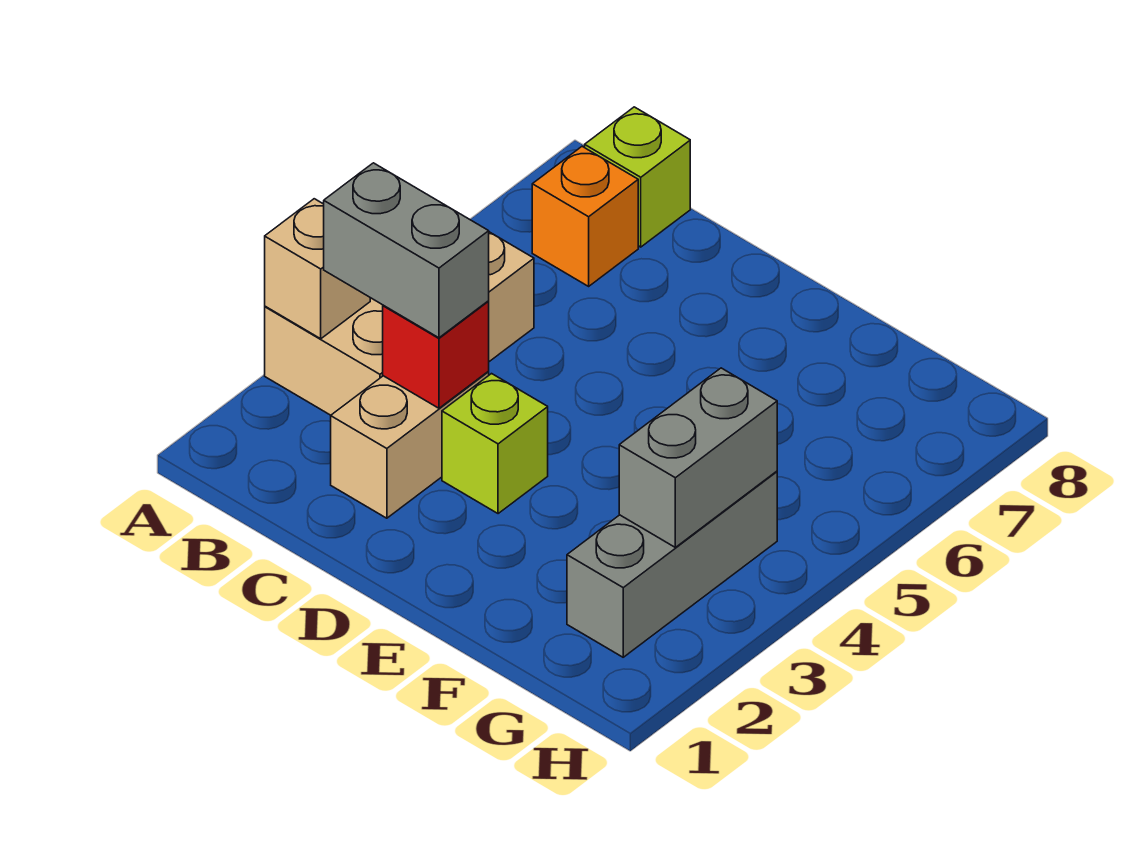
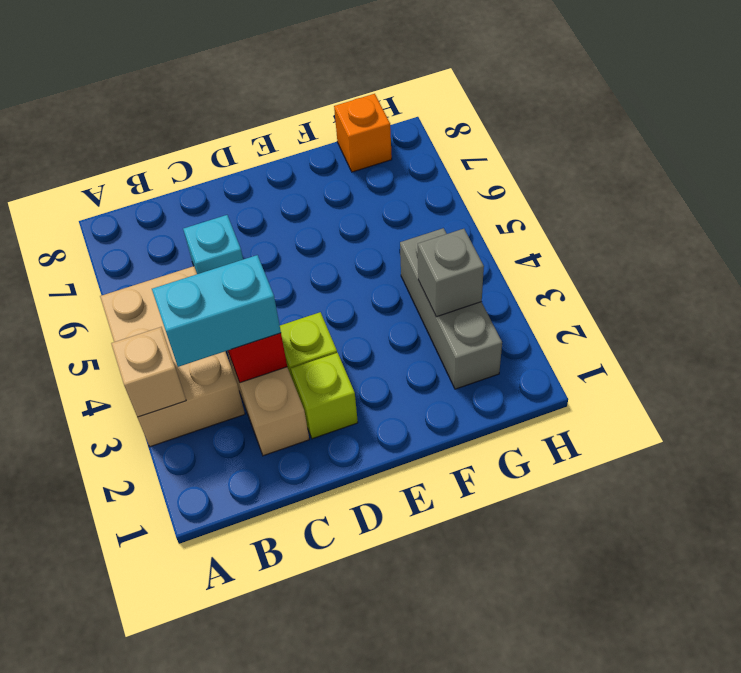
grey brick B3:C3 level 3 -> cyan brick B3:C3 level 3
orange brick B7 level 1 -> orange brick G8 level 1
lime brick B8 level 1 -> lime brick D2 level 1
none -> cyan brick C6 level 1
grey brick G3:G4 level 2 -> grey brick G3 level 2

